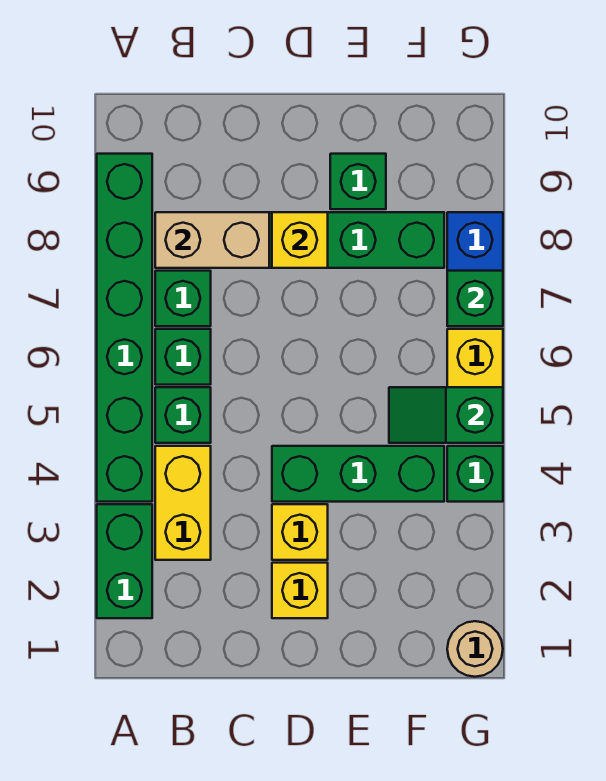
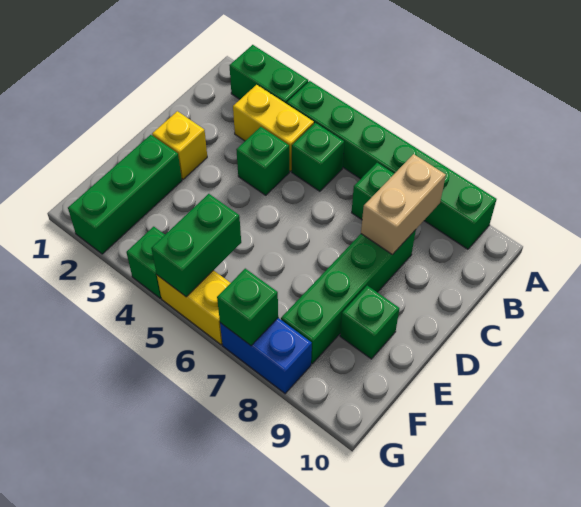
green brick B6 level 1 -> green brick C4 level 1
yellow brick D3 level 1 -> none
green brick D4:F4 level 1 -> green brick E2:G2 level 1
yellow brick D8 level 2 -> none
green slope F5:G5 level 2 top G -> green brick F5:G5 level 2
tan round brick G1 level 1 -> none

